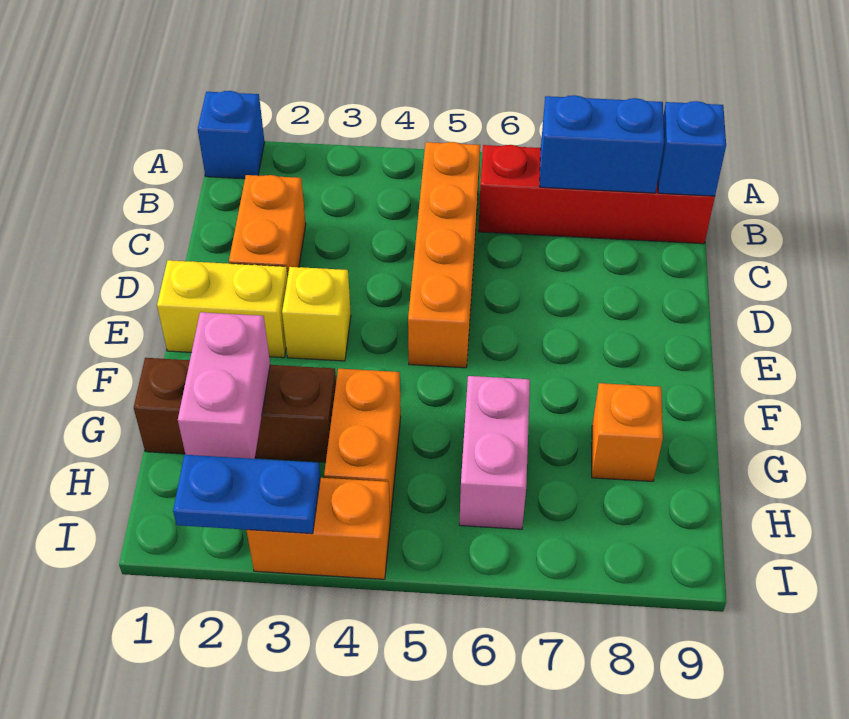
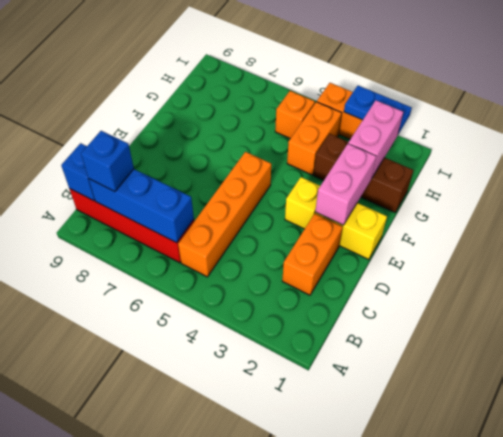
blue brick A1 level 1 -> blue brick B8 level 3
blue brick B7:B8 level 2 -> blue brick B6:B8 level 2
pink brick G6:H6 level 1 -> pink brick E2:F2 level 2
orange brick G8 level 1 -> orange brick H5 level 1

